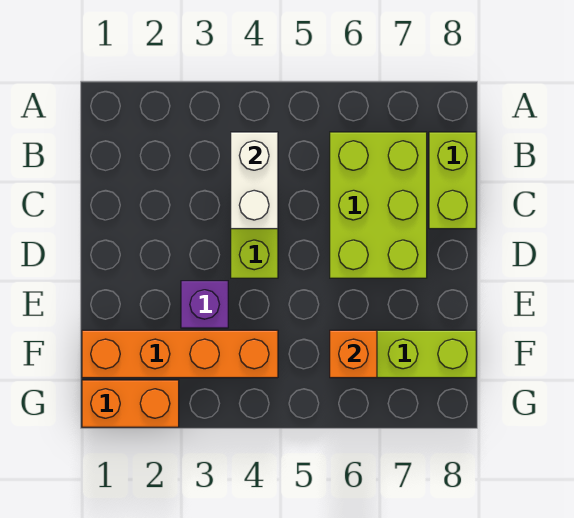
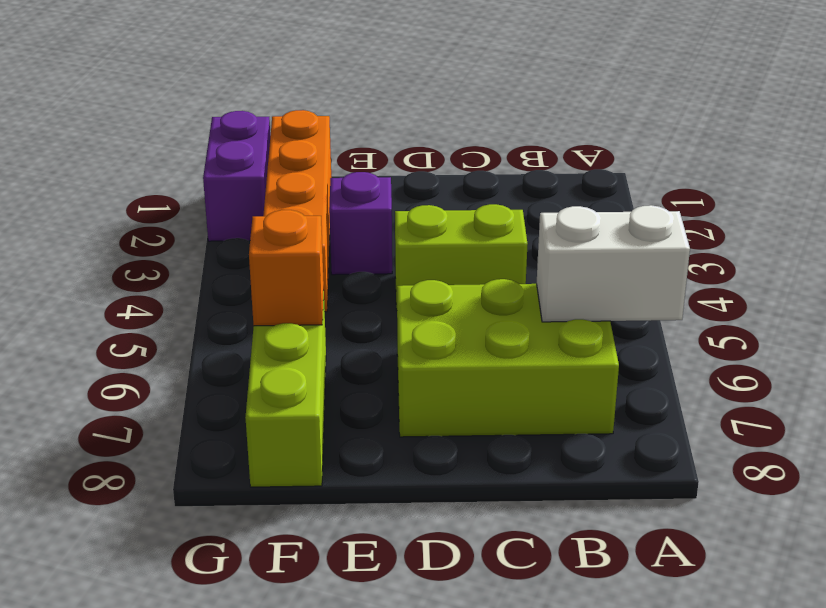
white brick B4:C4 level 2 -> white brick A6:B6 level 2
lime brick B8:C8 level 1 -> none
orange brick G1:G2 level 1 -> purple brick G1:G2 level 1

